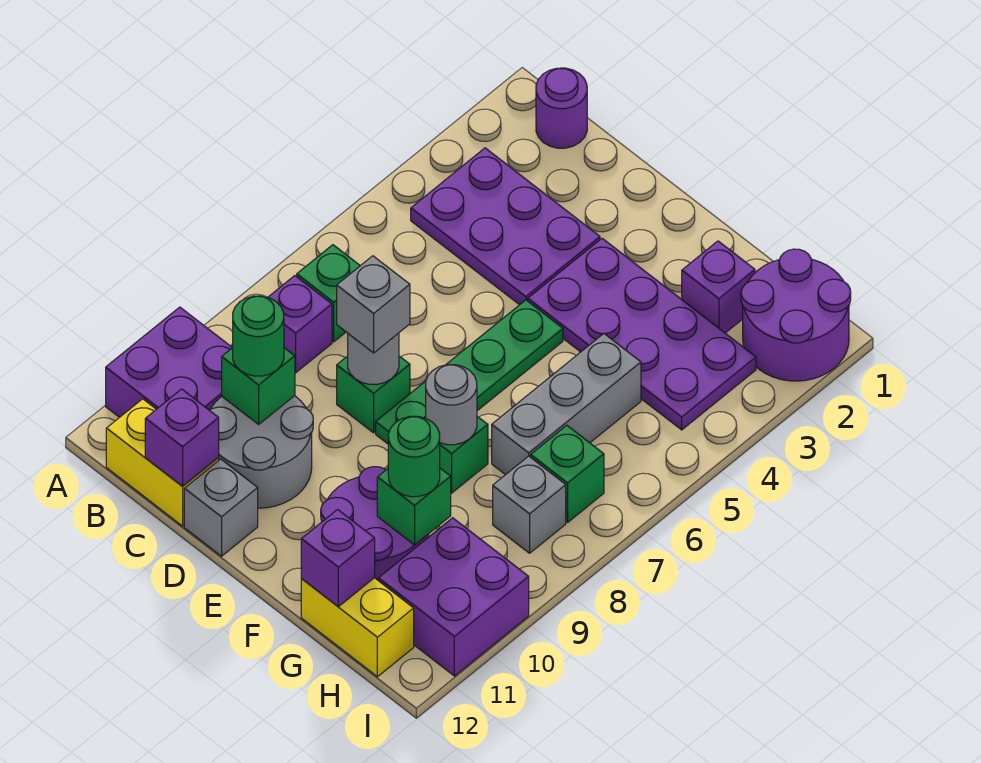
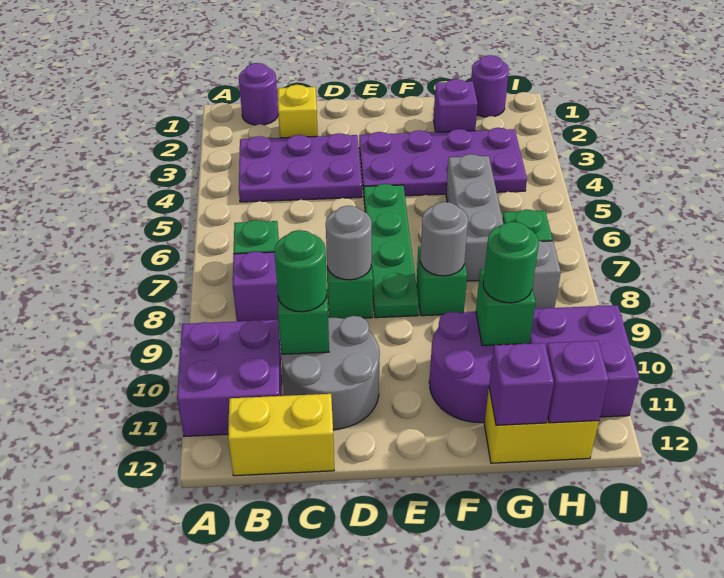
none -> yellow brick C2 level 1
purple brick C12 level 2 -> purple brick H12 level 2
grey brick D8 level 3 -> none
grey brick D12 level 1 -> none
purple round brick H1:I2 level 1 -> purple round brick H1 level 1

